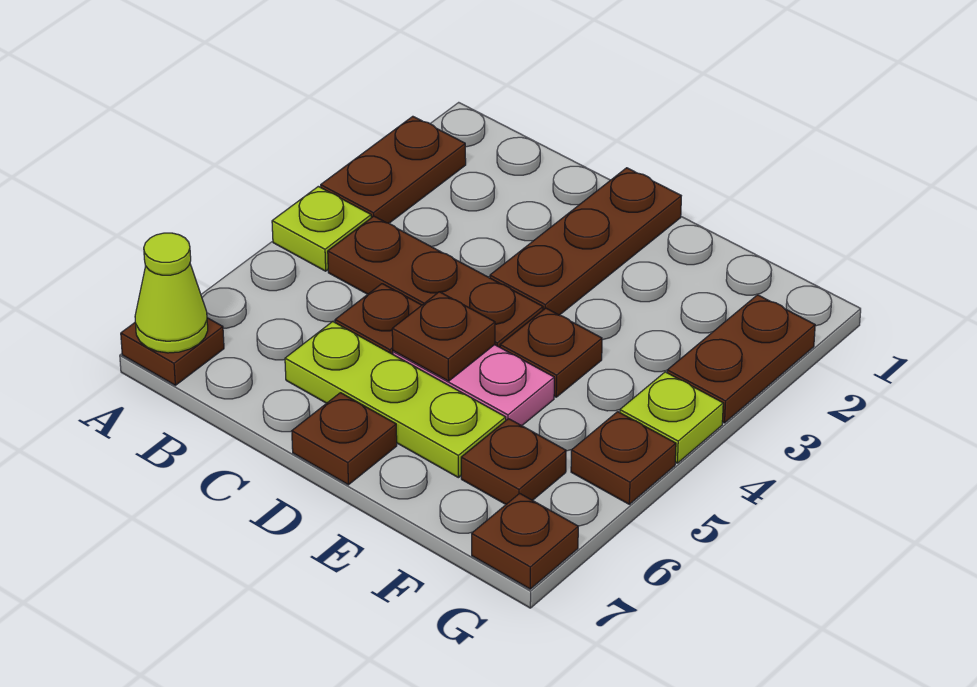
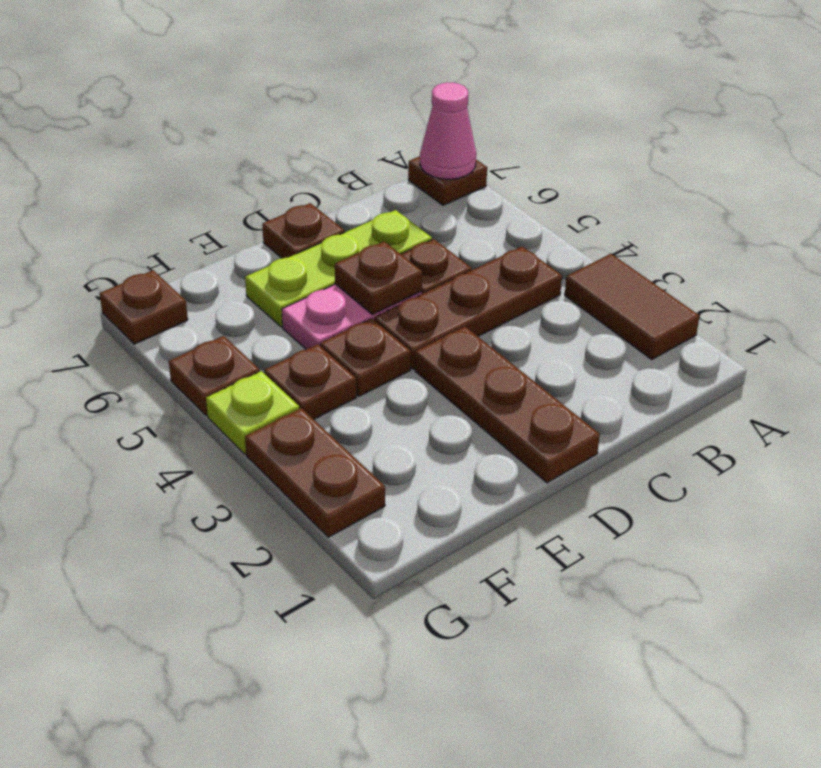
brown plate A2:A3 level 1 -> brown tile A2:A3 level 1
lime plate A4 level 1 -> none
lime cone A7 level 2 -> pink cone A7 level 2
brown plate F6 level 1 -> brown plate F4 level 1

